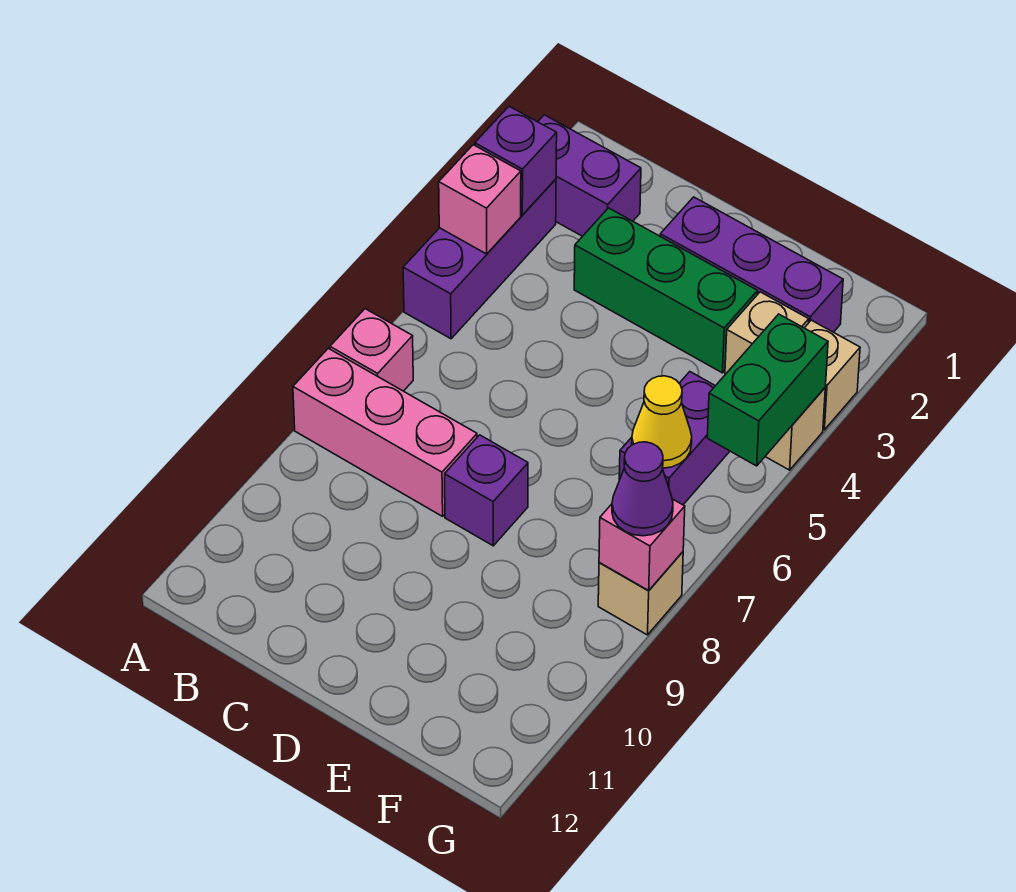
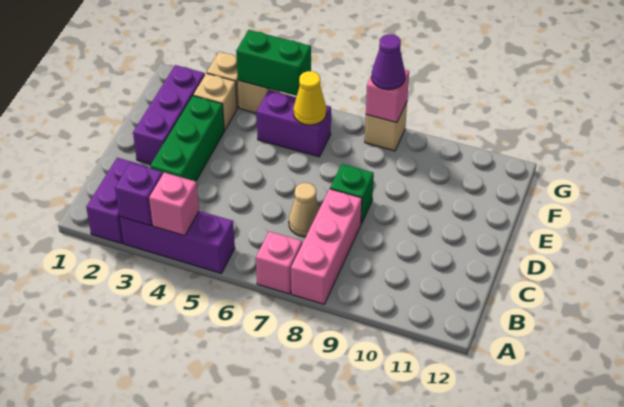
none -> tan cone C7 level 1
purple brick D8 level 1 -> green brick D8 level 1

